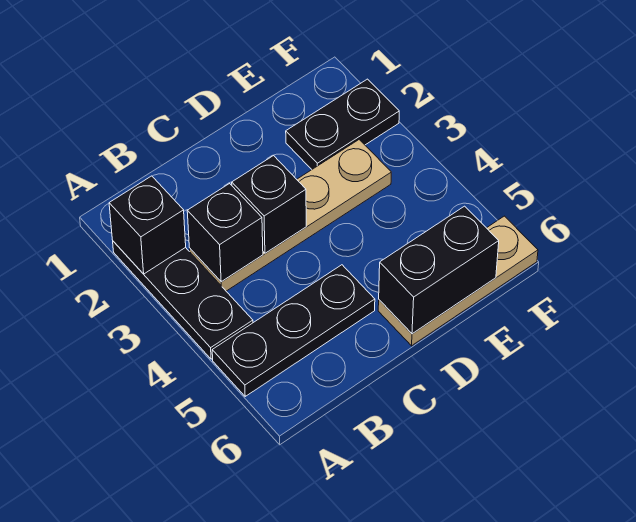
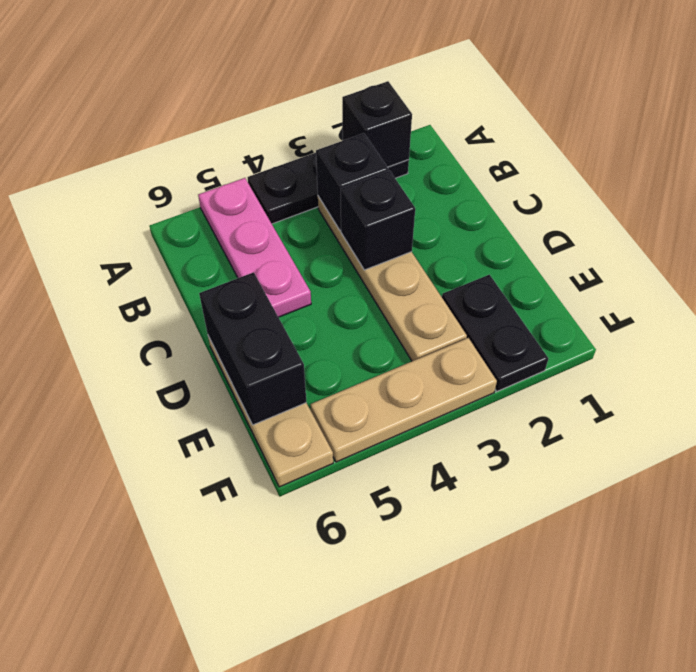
black plate A5:C5 level 1 -> pink plate A5:C5 level 1
none -> tan plate F3:F5 level 1

